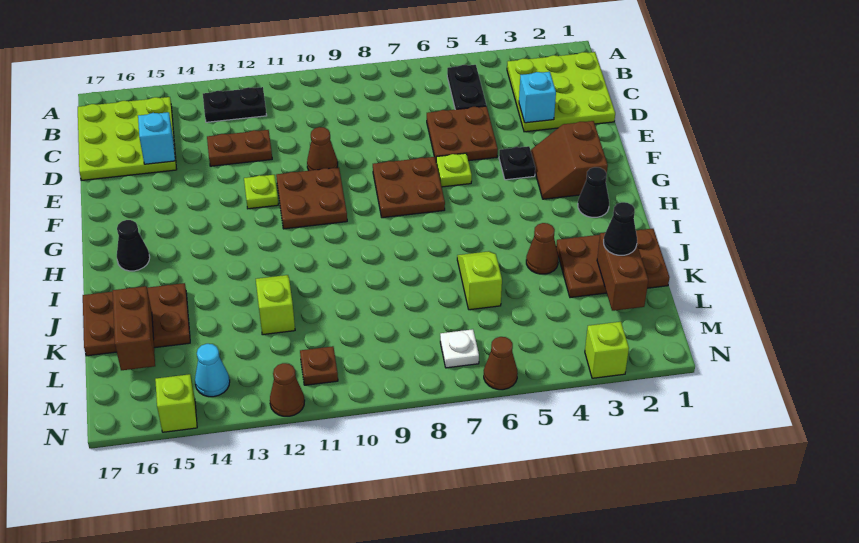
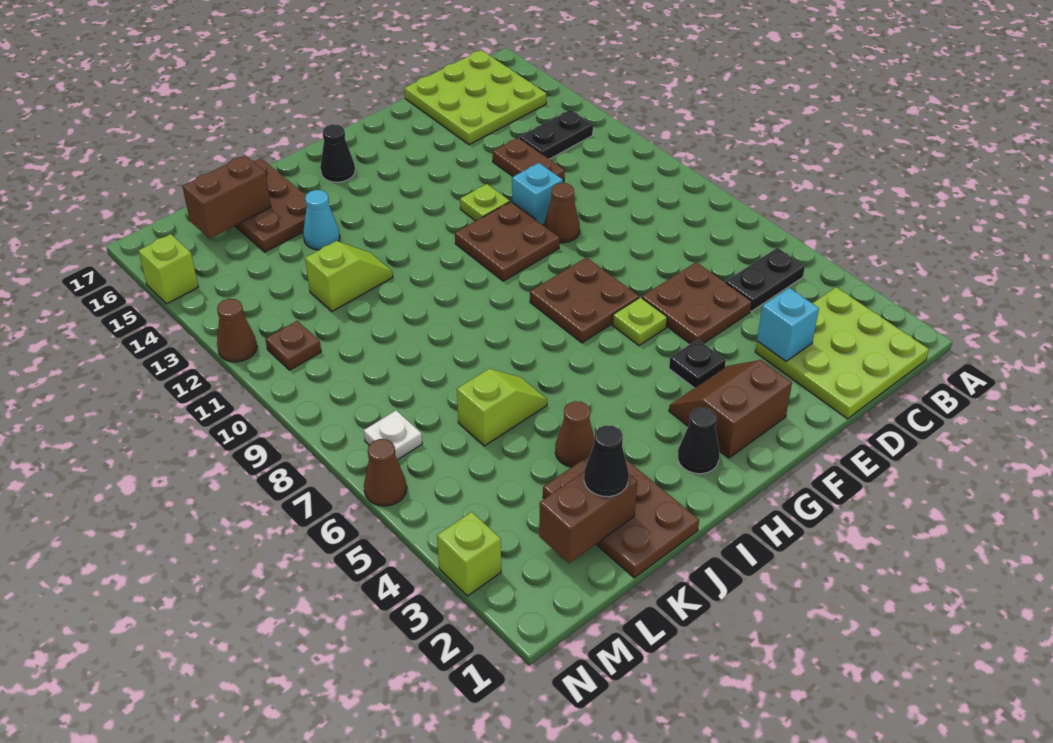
black plate B12:B13 level 1 -> black plate B13:C13 level 1
cyan brick D15 level 2 -> cyan brick E11 level 1
cyan cone M14 level 1 -> cyan cone J14 level 1

